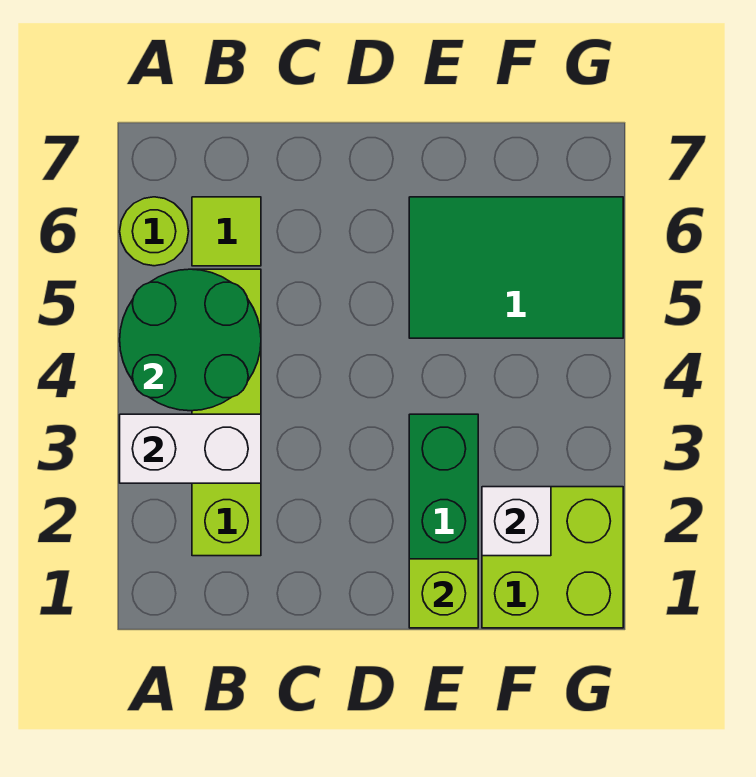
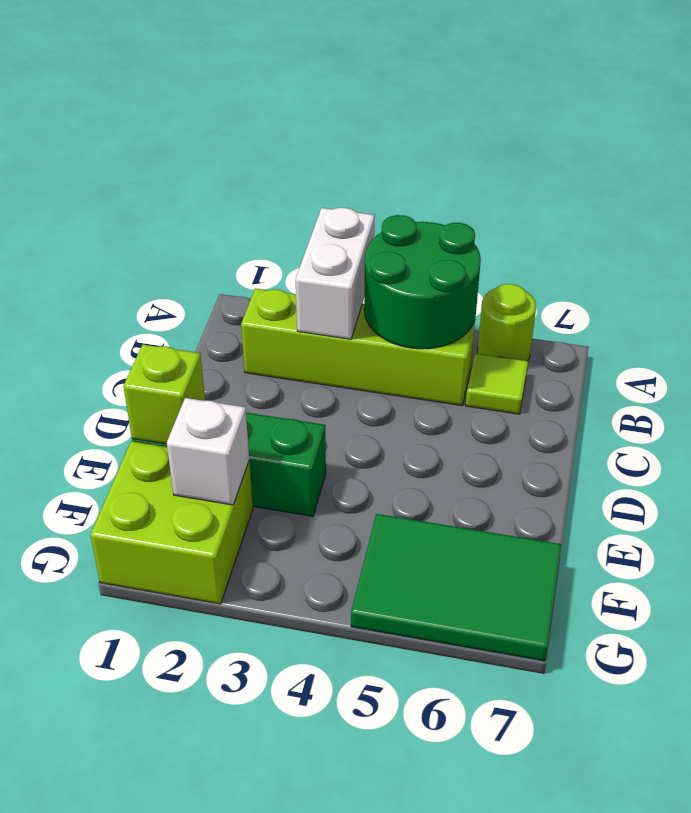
green tile E5:G6 level 1 -> green tile F5:G7 level 1

